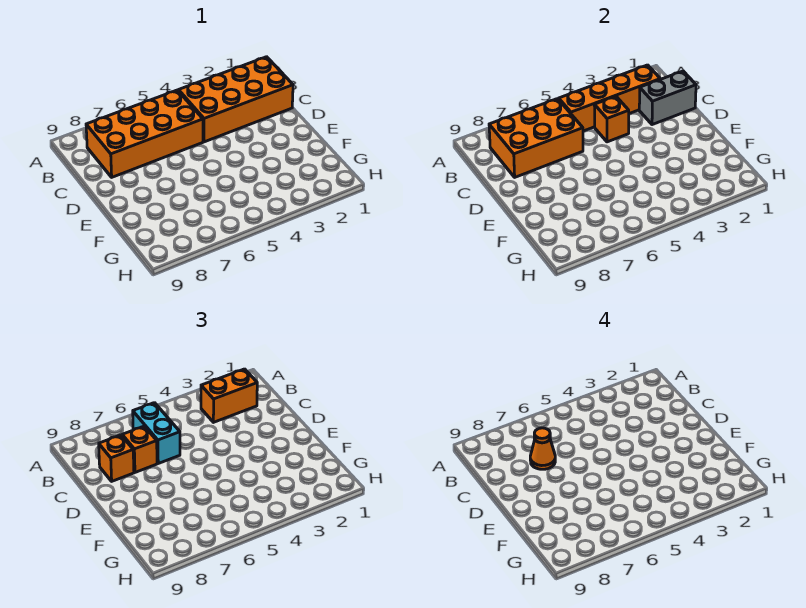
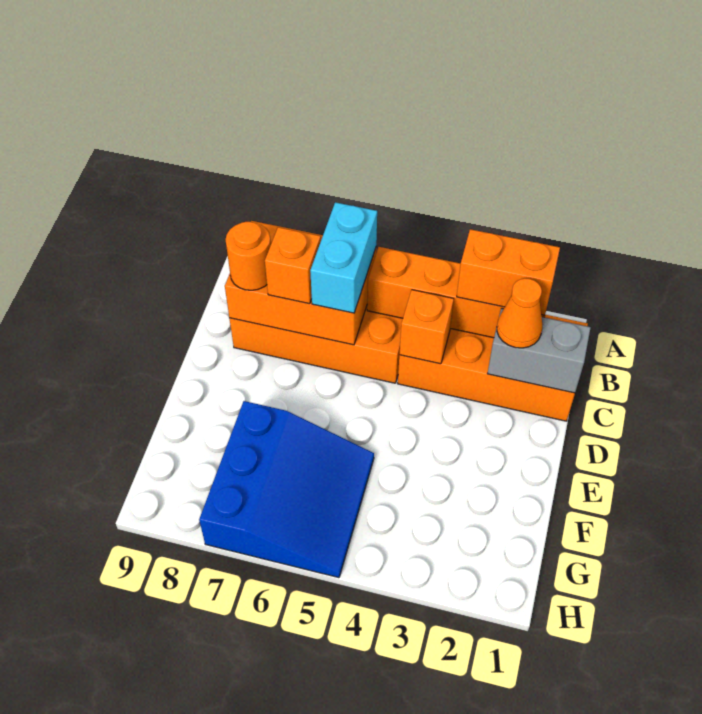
orange cone C7 level 4 -> orange cone C2 level 3
orange brick C8 level 3 -> orange round brick C8 level 3
none -> blue slope F5:H7 level 1 top 7

